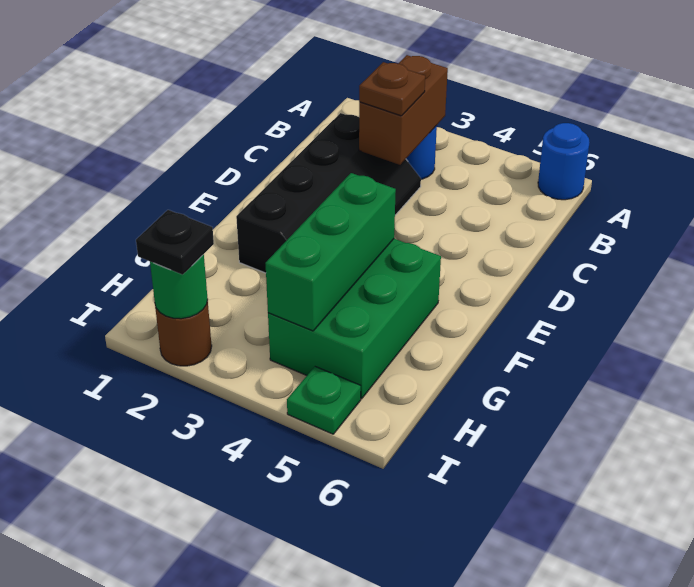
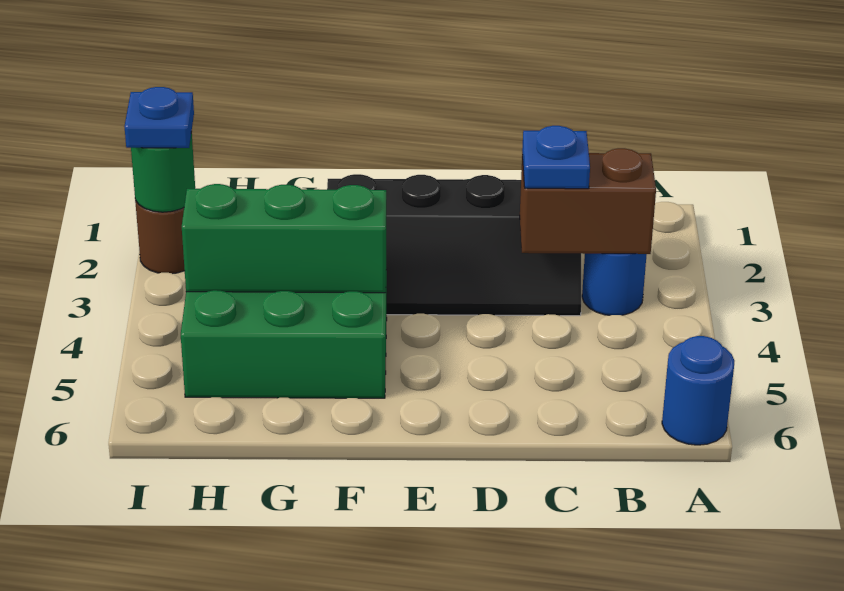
brown plate C3 level 3 -> blue plate C3 level 3
black plate I2 level 3 -> blue plate I2 level 3
green plate I5 level 1 -> none

